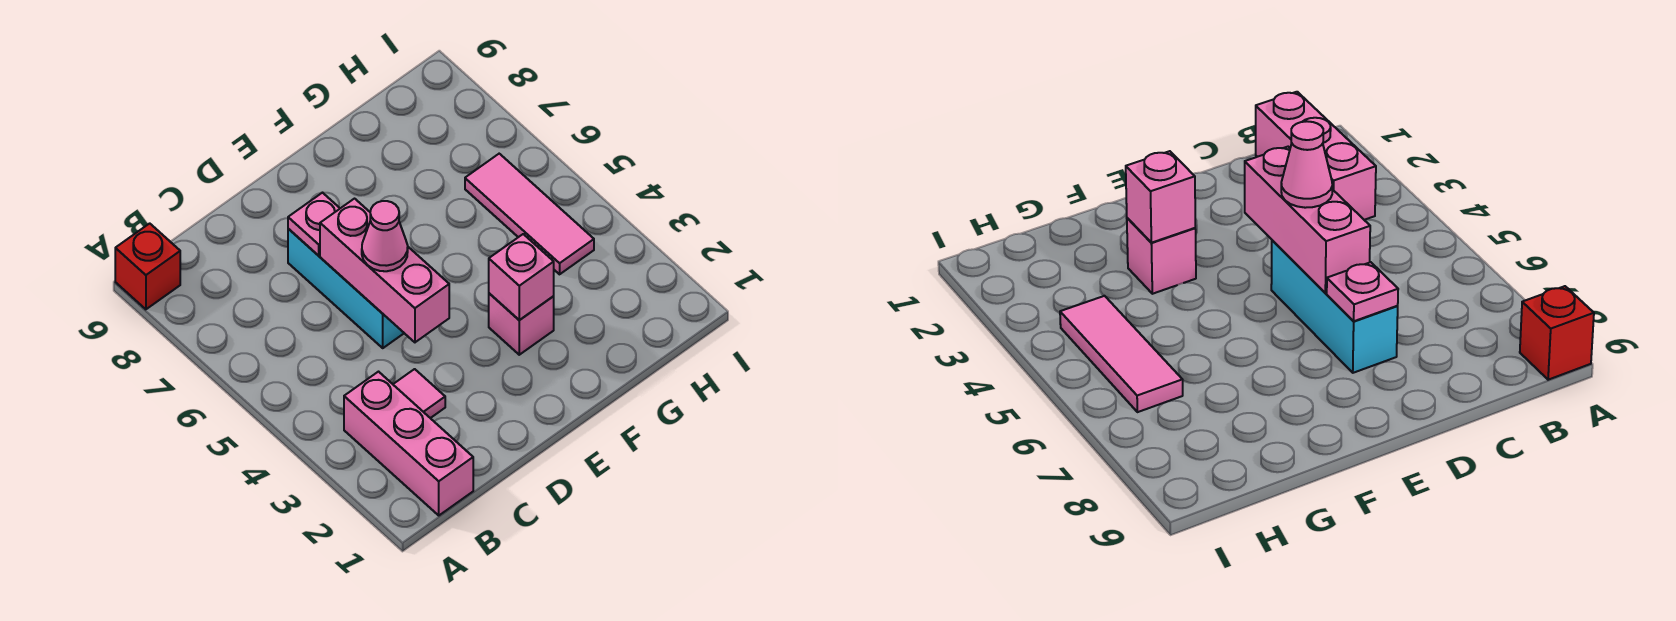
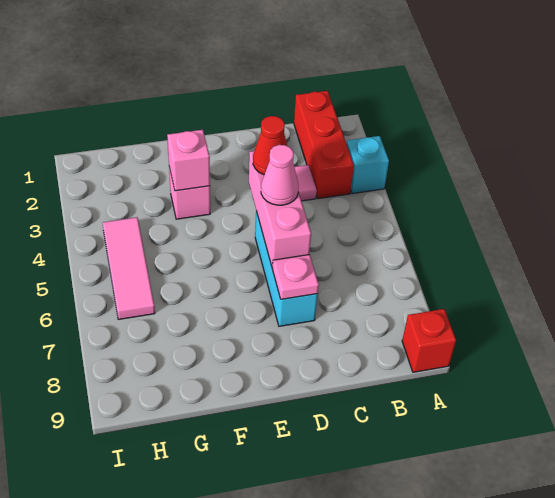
none -> cyan brick A3 level 1
pink brick B1:B3 level 1 -> red brick B1:B3 level 1
none -> red cone D4 level 3

